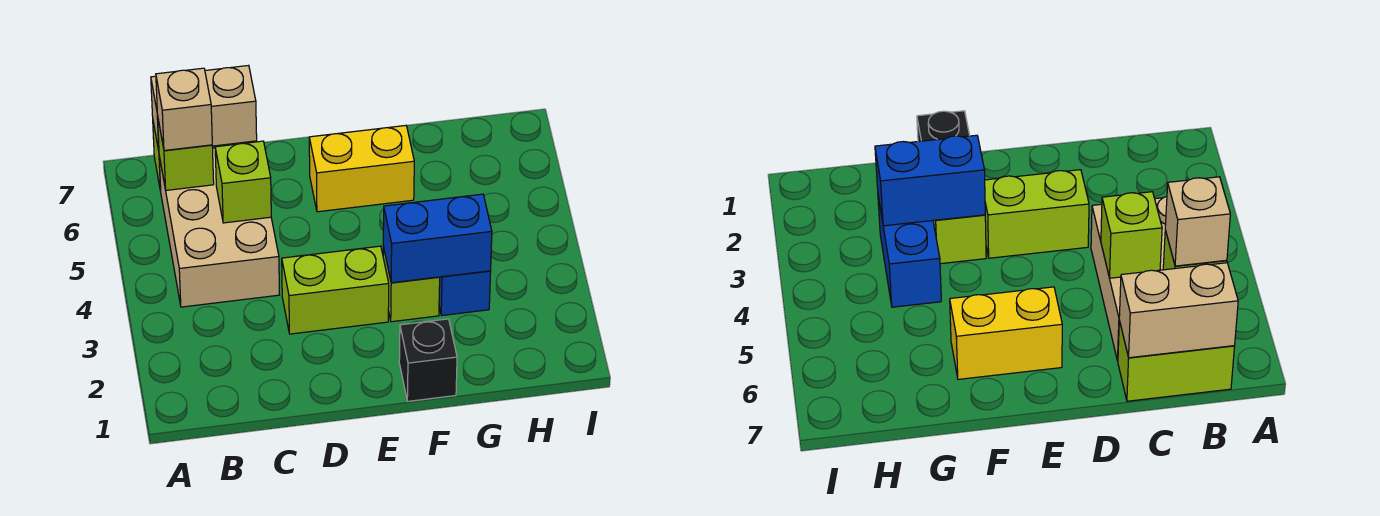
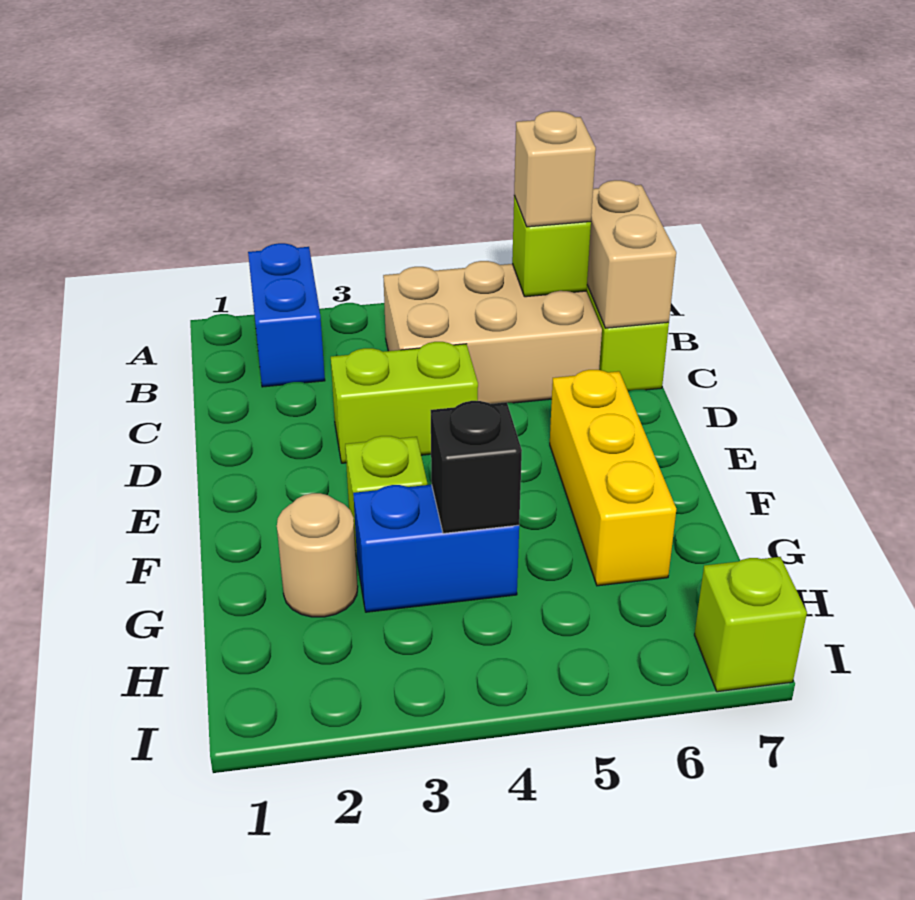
lime brick C5 level 2 -> lime brick I7 level 1
lime brick D3:E3 level 1 -> lime brick D3:D4 level 1
yellow brick E6:F6 level 1 -> yellow brick E6:G6 level 1
black brick F1 level 1 -> black brick G4 level 2
blue brick F3:G3 level 2 -> blue brick A2:B2 level 1
none -> tan round brick G2 level 1

